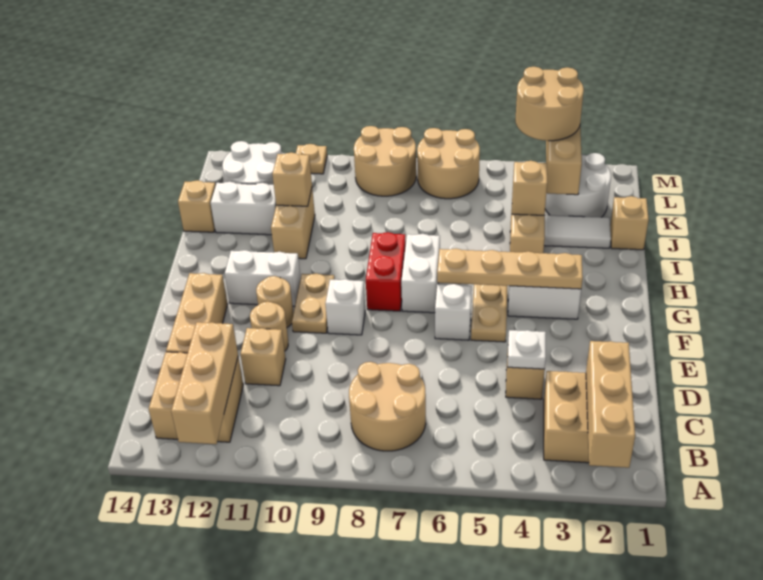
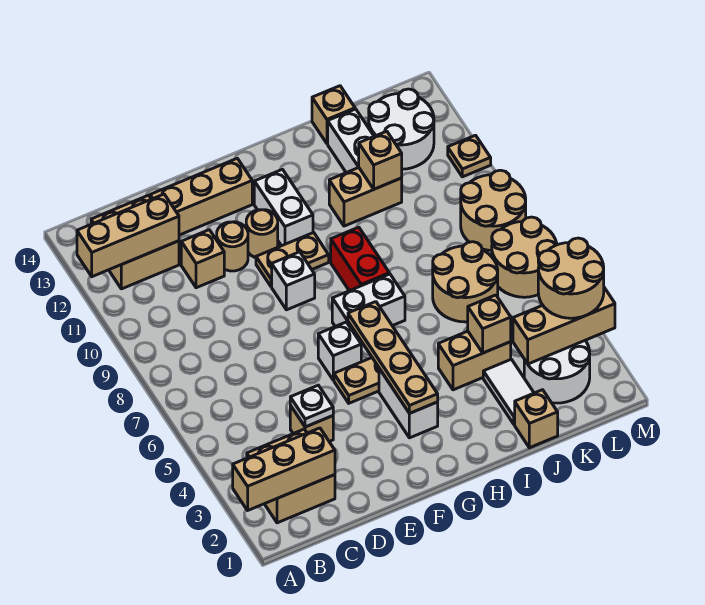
tan round brick B7:C8 level 1 -> tan round brick J6:K7 level 1
red brick G8:H8 level 1 -> red brick H8:H9 level 1

